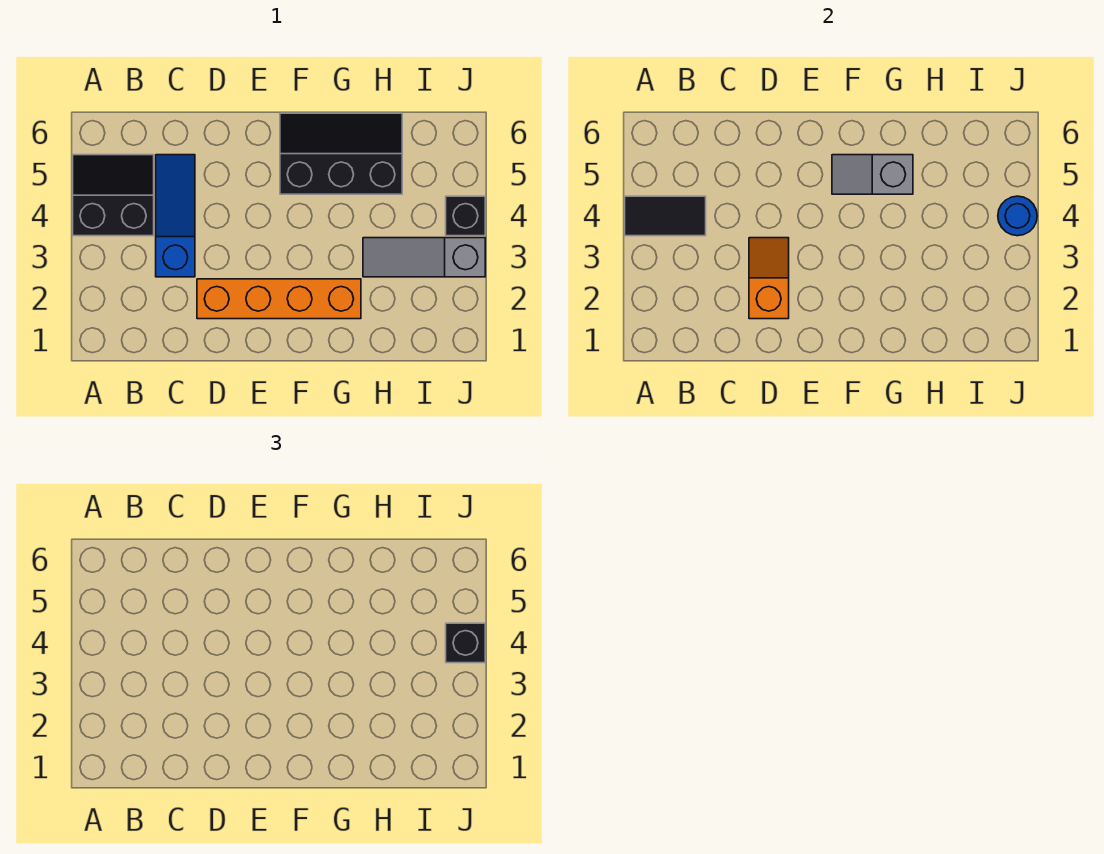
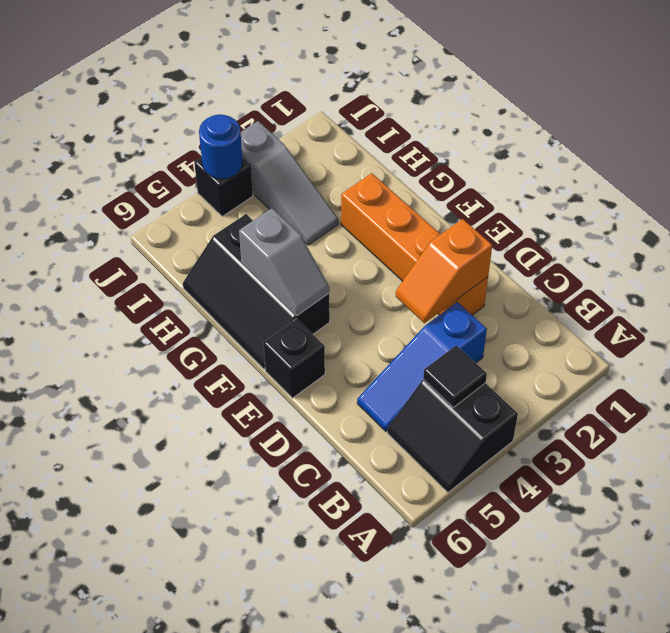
black tile A4:B4 level 2 -> black tile B4 level 2
black brick J4 level 3 -> black brick E6 level 1

